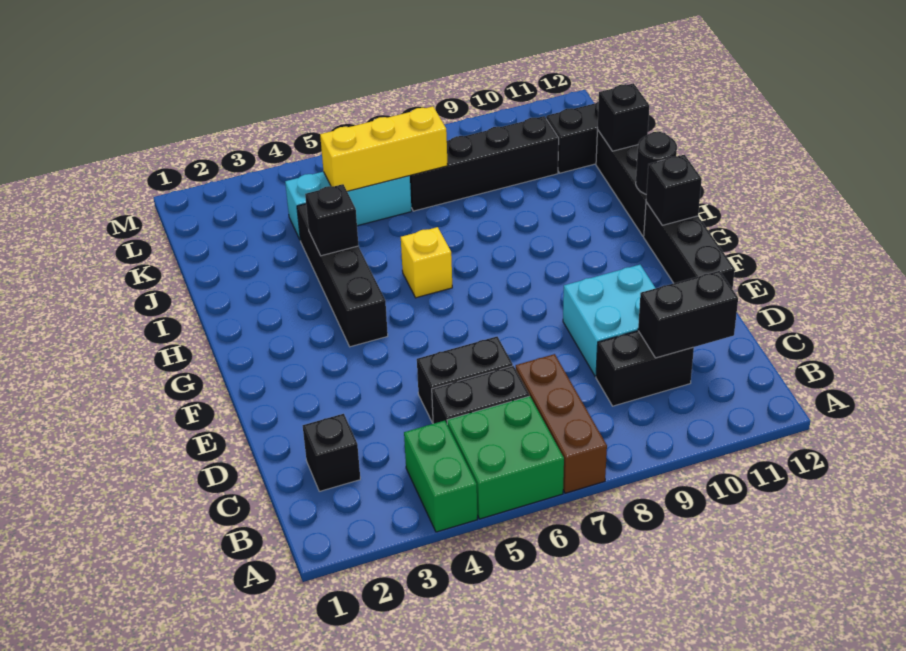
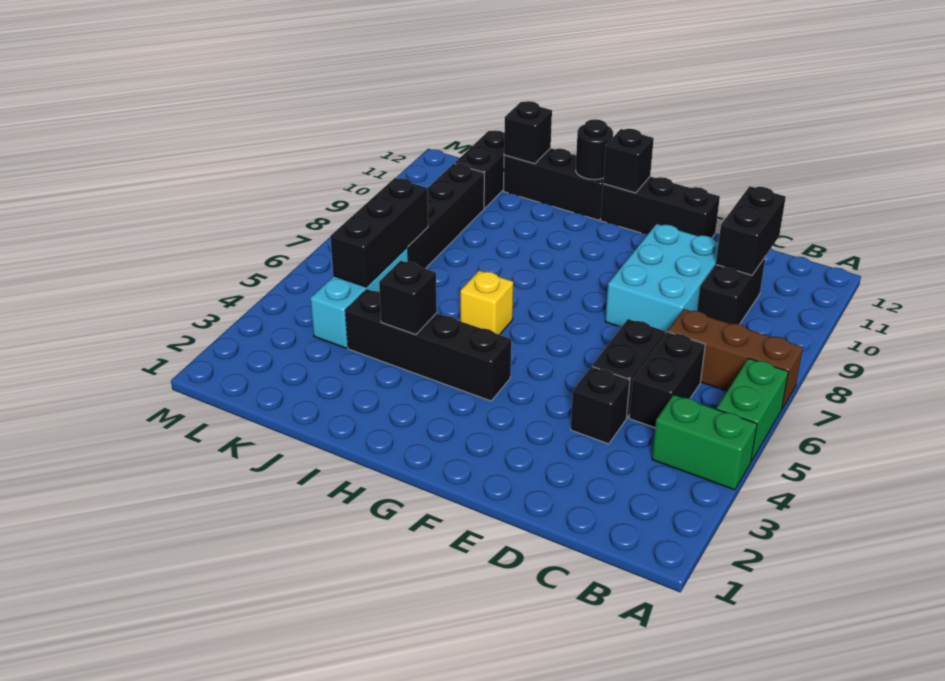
green brick A5:B6 level 1 -> green brick A5:A6 level 1
black brick C2 level 1 -> black brick D4 level 1
cyan brick D9:E10 level 1 -> cyan brick D8:E10 level 1
yellow brick K5:K7 level 2 -> black brick K5:K7 level 2

